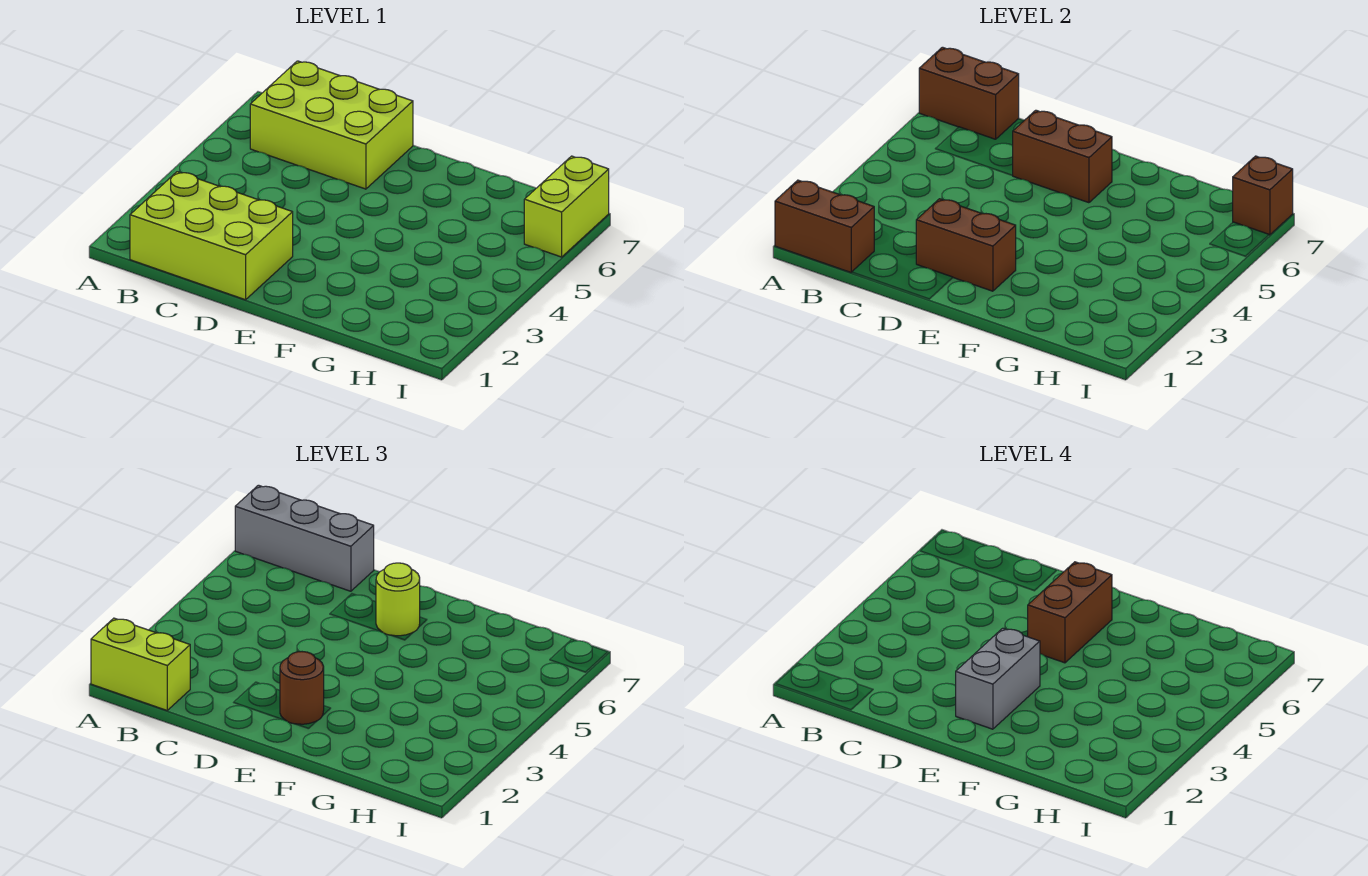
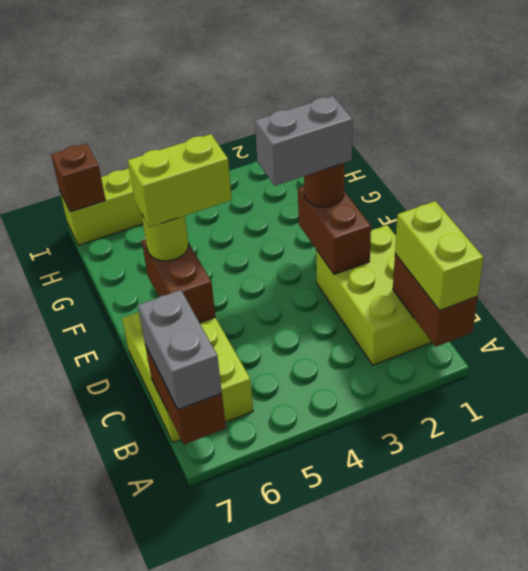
grey brick A7:C7 level 3 -> grey brick A7:B7 level 3
brown brick E5:E6 level 4 -> lime brick E5:E6 level 4

